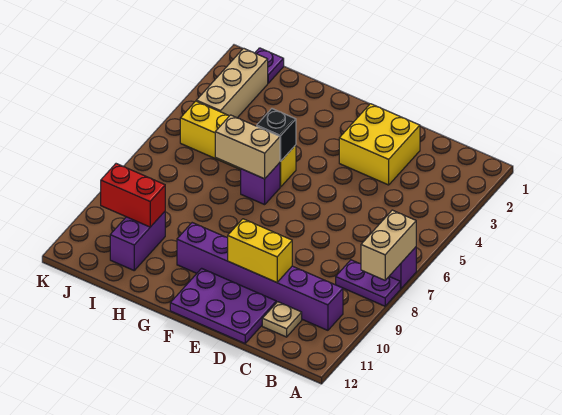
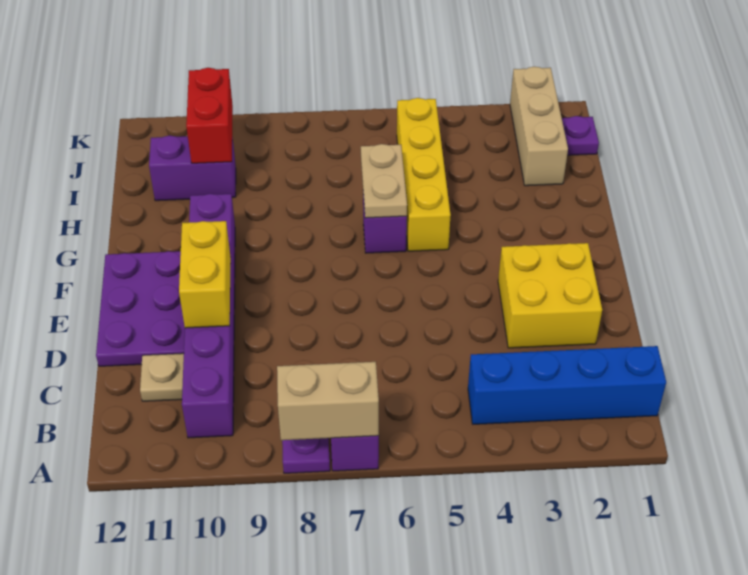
none -> blue brick B1:B4 level 1
black brick G5 level 2 -> none
tan brick G6:H6 level 2 -> tan plate G6:H6 level 2
tan brick J2:J4 level 1 -> tan brick I2:K2 level 1

